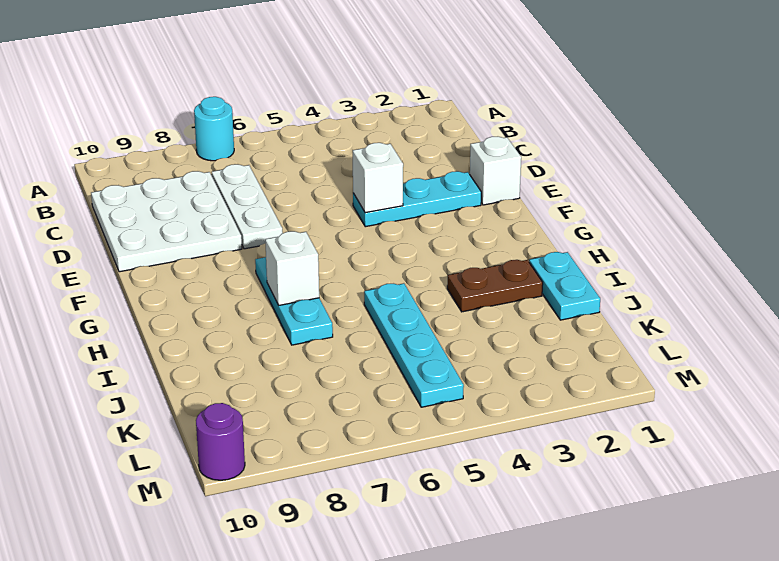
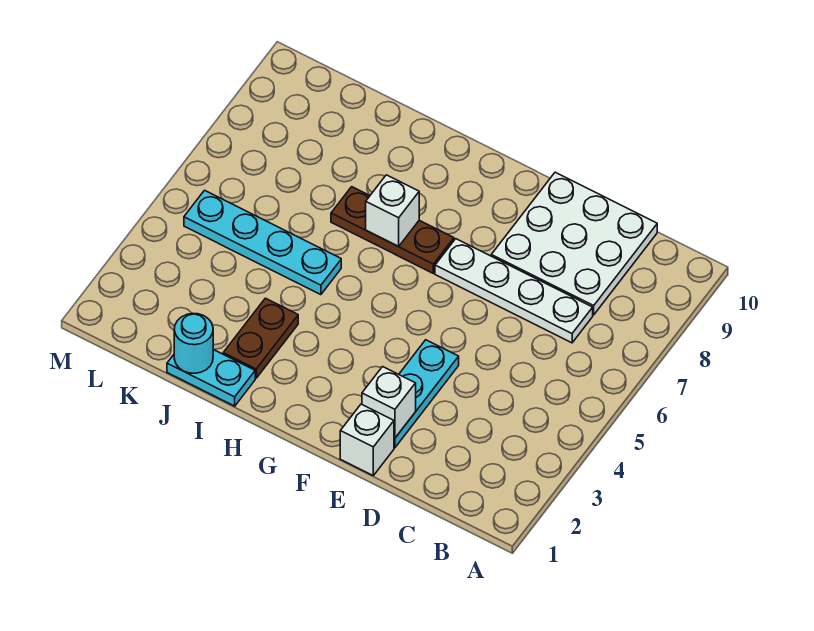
cyan round brick A7 level 1 -> cyan round brick J1 level 2
white plate C7:E7 level 1 -> white plate C7:F7 level 1
white brick E4 level 2 -> white brick E2 level 2
cyan plate G7:I7 level 1 -> brown plate G7:I7 level 1
purple round brick M10 level 1 -> none

